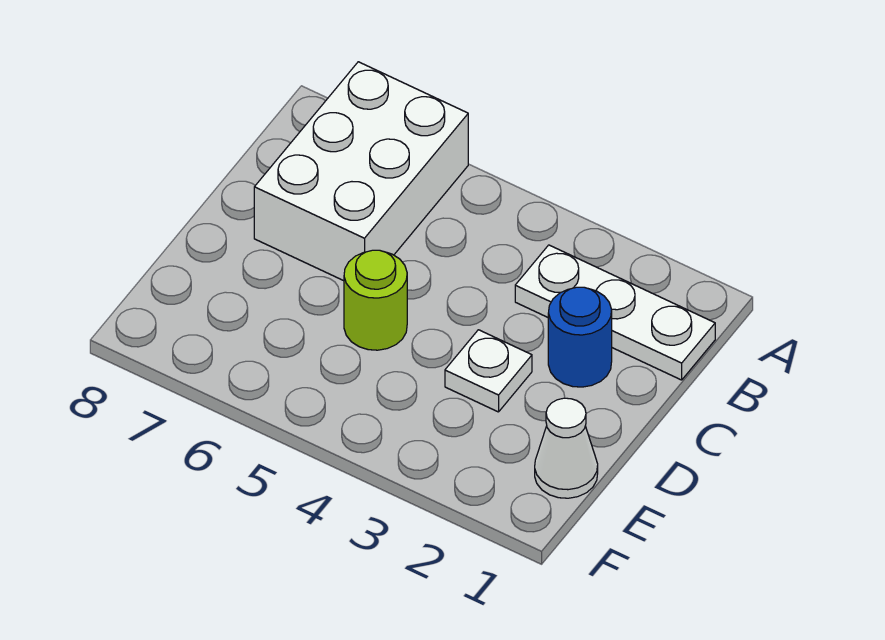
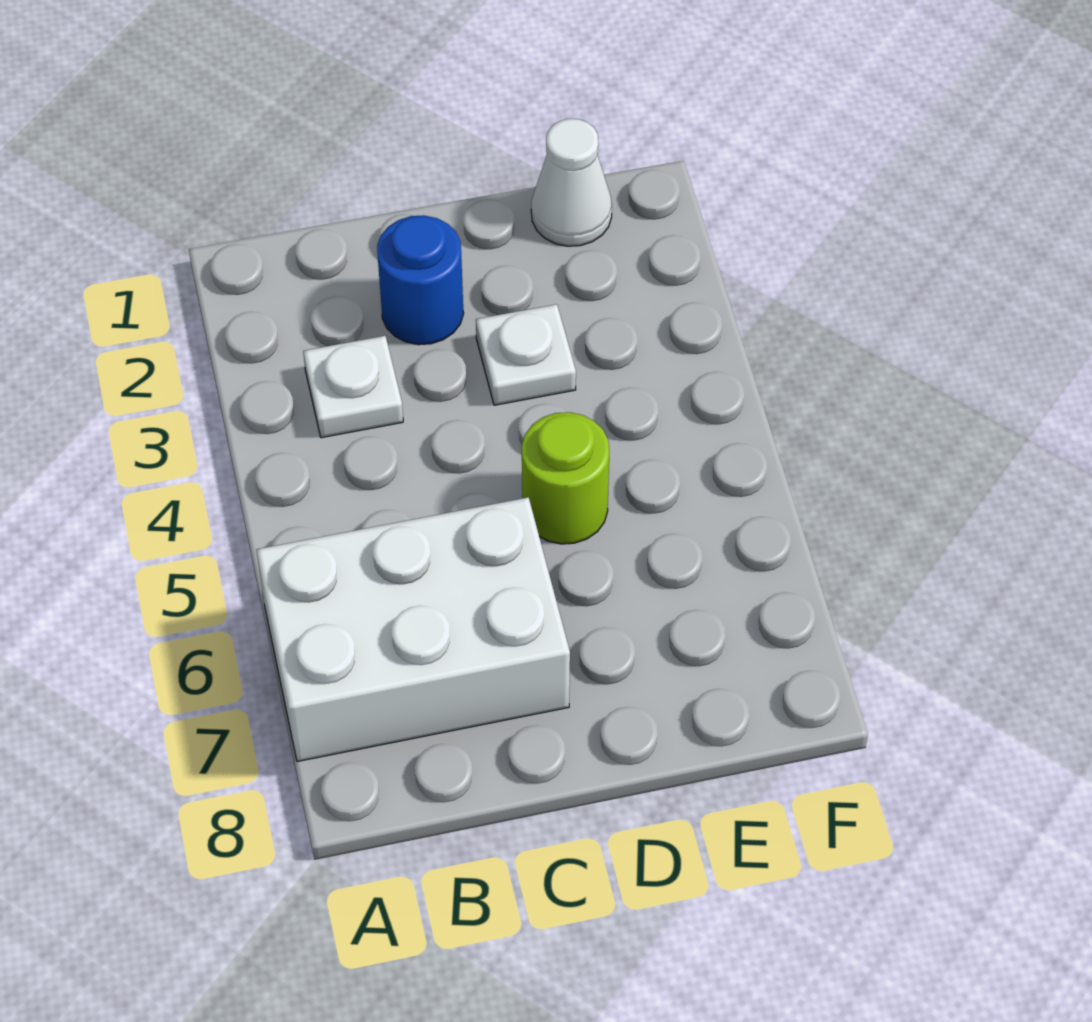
white plate B1:B3 level 1 -> white plate B3 level 1

